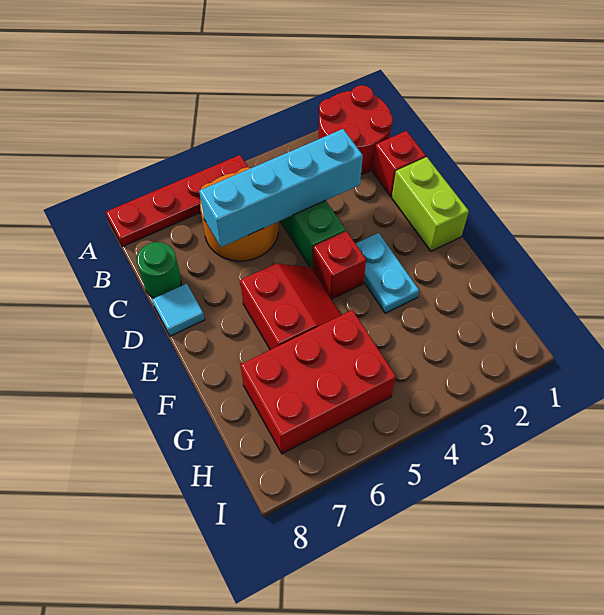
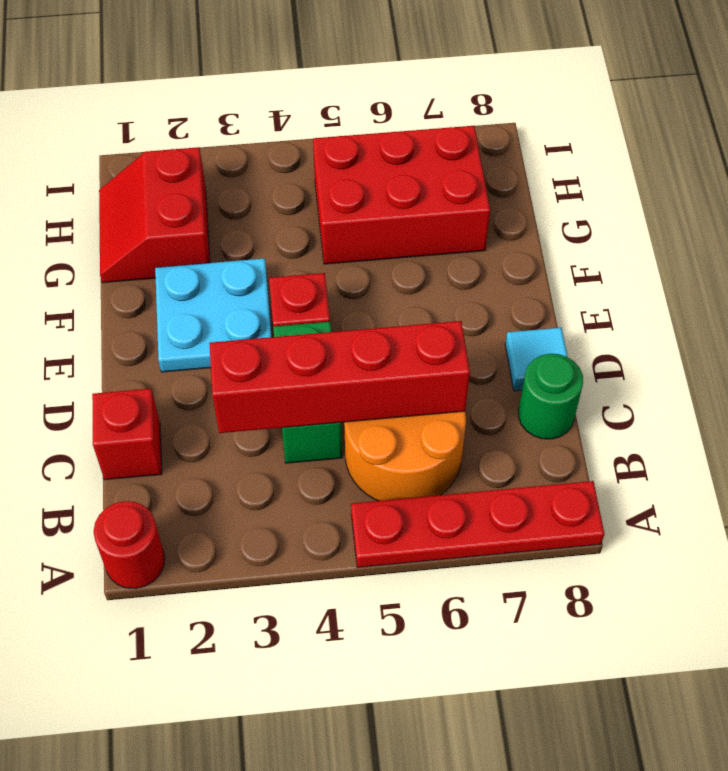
red round brick A1:B2 level 1 -> red round brick A1 level 1
cyan brick C3:C6 level 2 -> red brick C3:C6 level 2
lime brick D1:E1 level 1 -> none
cyan plate E3:F3 level 1 -> cyan plate E2:F3 level 1
red slope E5:F6 level 1 top 6 -> red slope G1:H2 level 1 top 2

